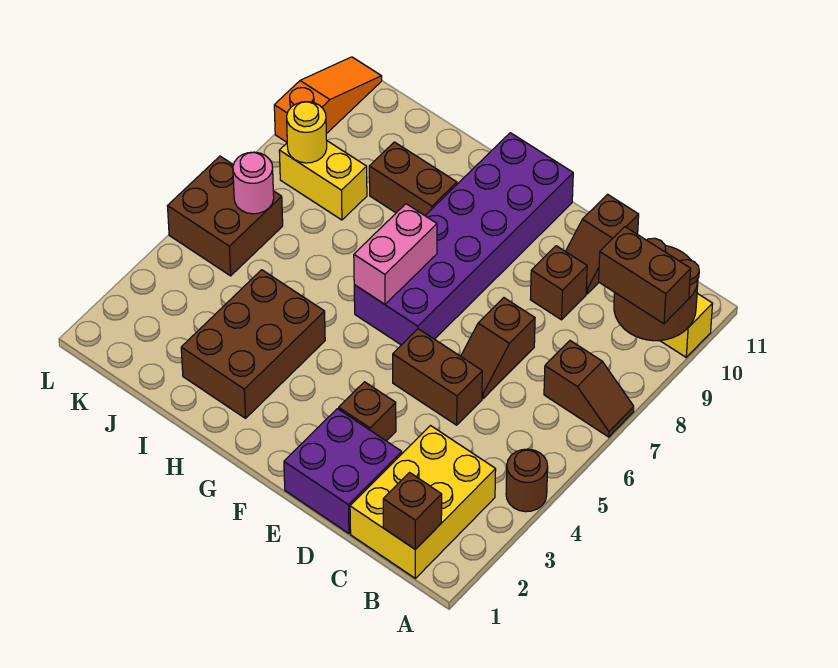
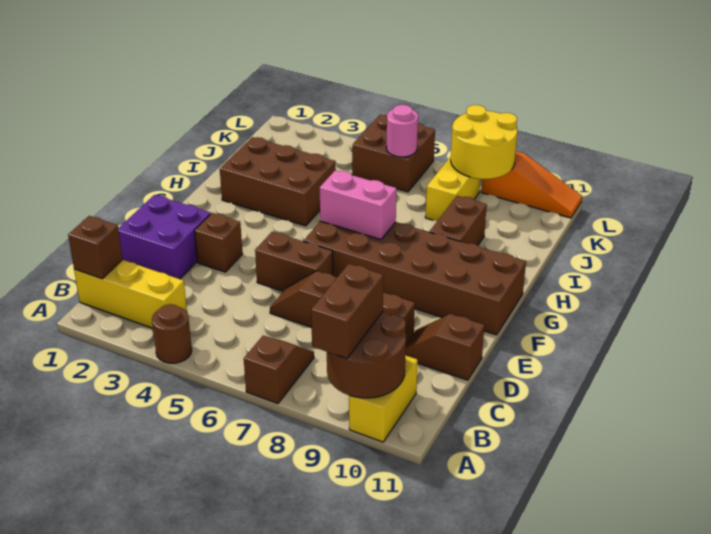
brown slope A7:B7 level 1 top B -> brown slope A7:B7 level 1 top A
yellow brick B1:C3 level 1 -> yellow brick B1:B3 level 1
brown brick D5:E5 level 1 -> brown brick E5:E6 level 1
purple brick F6:G11 level 1 -> brown brick F6:G11 level 1
yellow round brick K8 level 2 -> yellow round brick K8:L9 level 2

